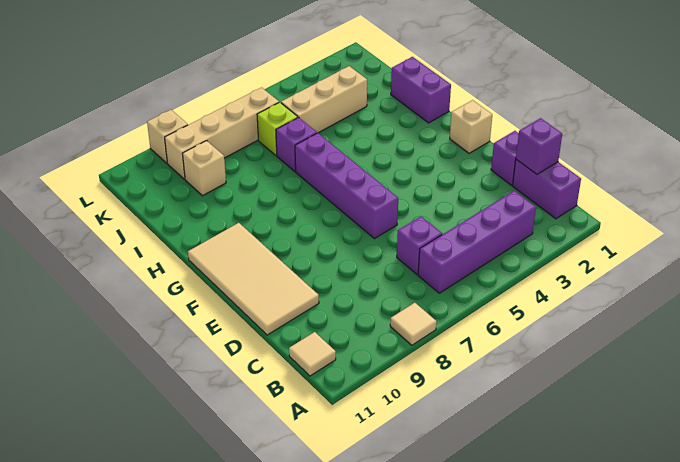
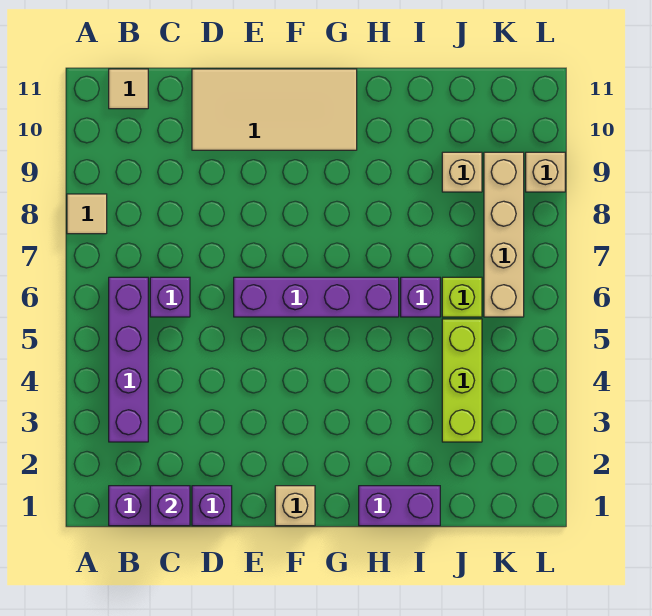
tan brick J3:J5 level 1 -> lime brick J3:J5 level 1

